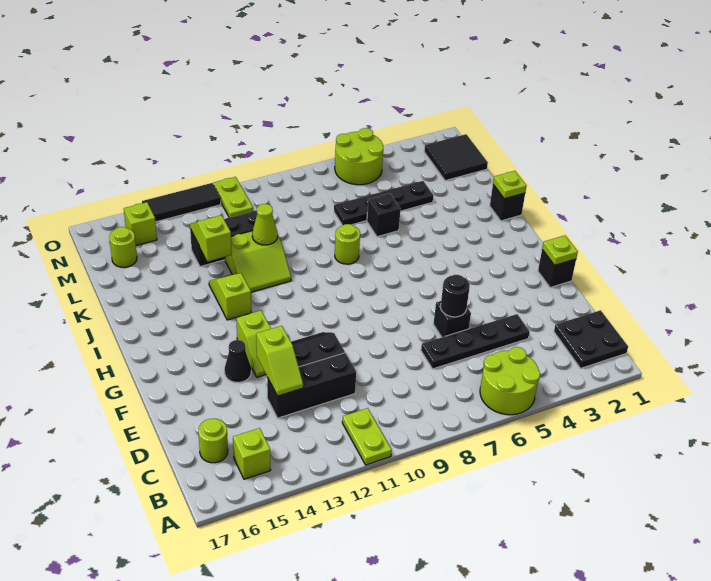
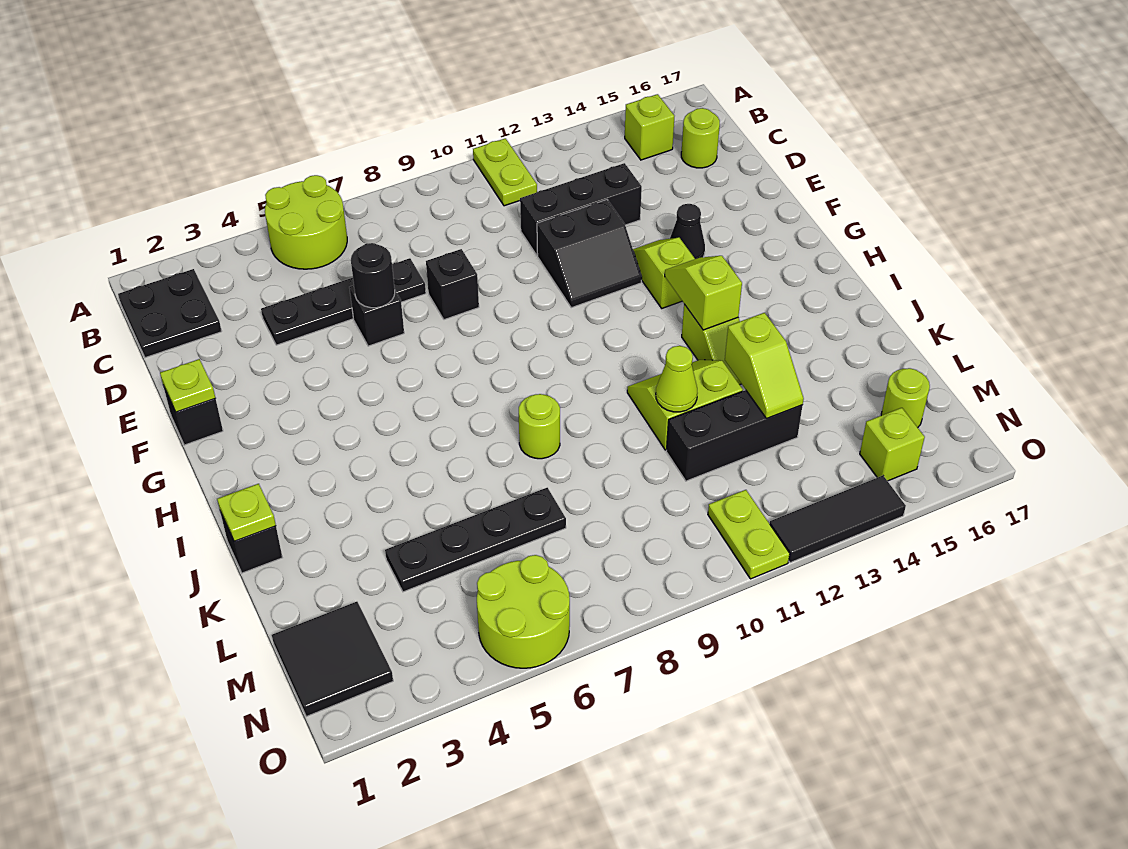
lime slope D13:E13 level 2 top E -> lime slope H13:I13 level 2 top I
black brick K6 level 1 -> black brick E8 level 1

